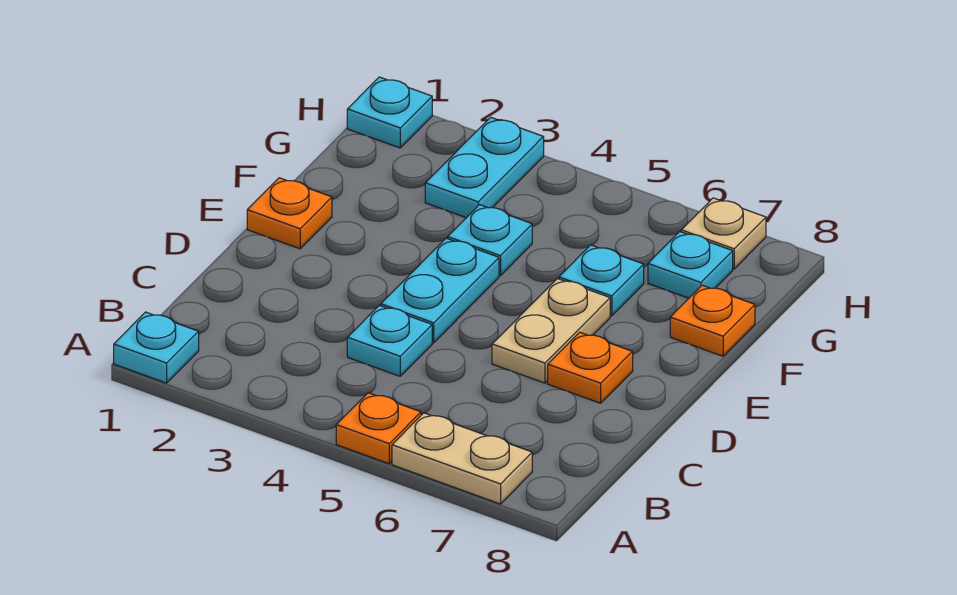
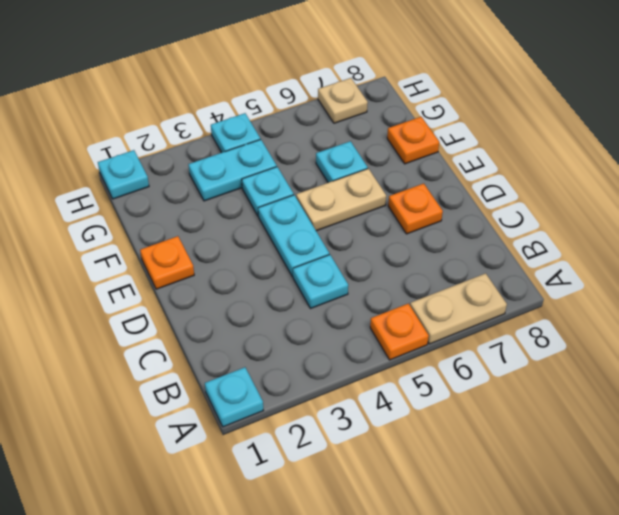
tan plate D6:E6 level 1 -> tan plate E5:E6 level 1
cyan plate G3:H3 level 1 -> cyan plate G3:G4 level 1
cyan plate G7 level 1 -> cyan plate H4 level 1

